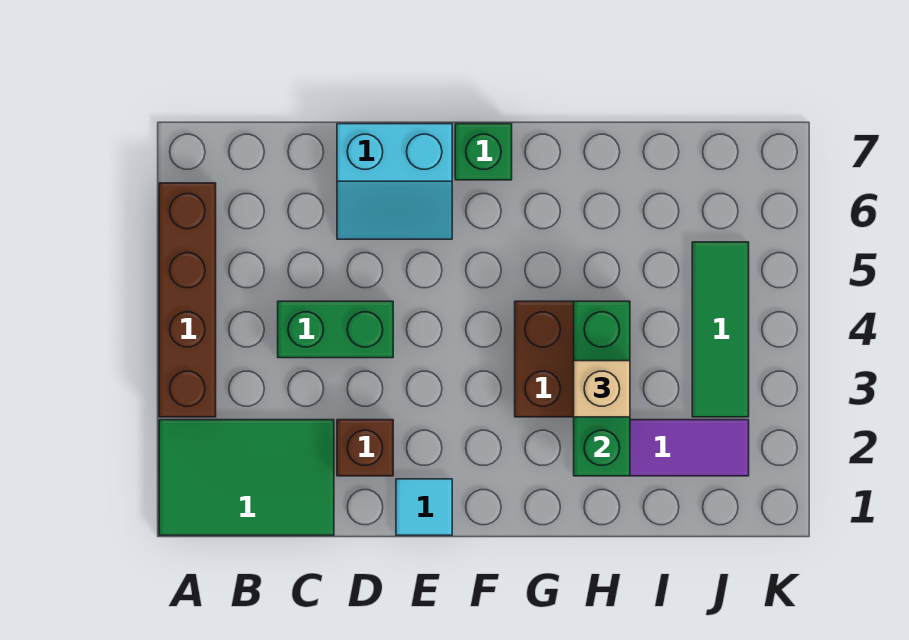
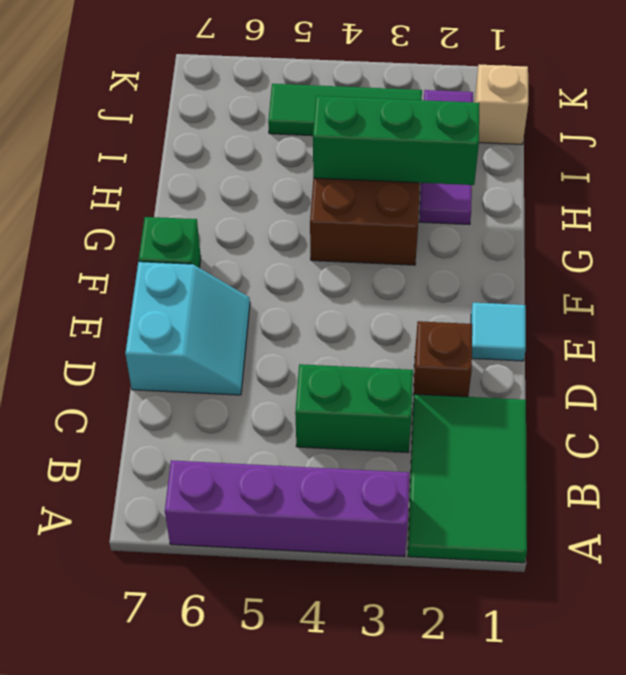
brown brick A3:A6 level 1 -> purple brick A3:A6 level 1
green brick C4:D4 level 1 -> green brick C3:C4 level 1
tan brick H3 level 3 -> tan brick J1 level 1

